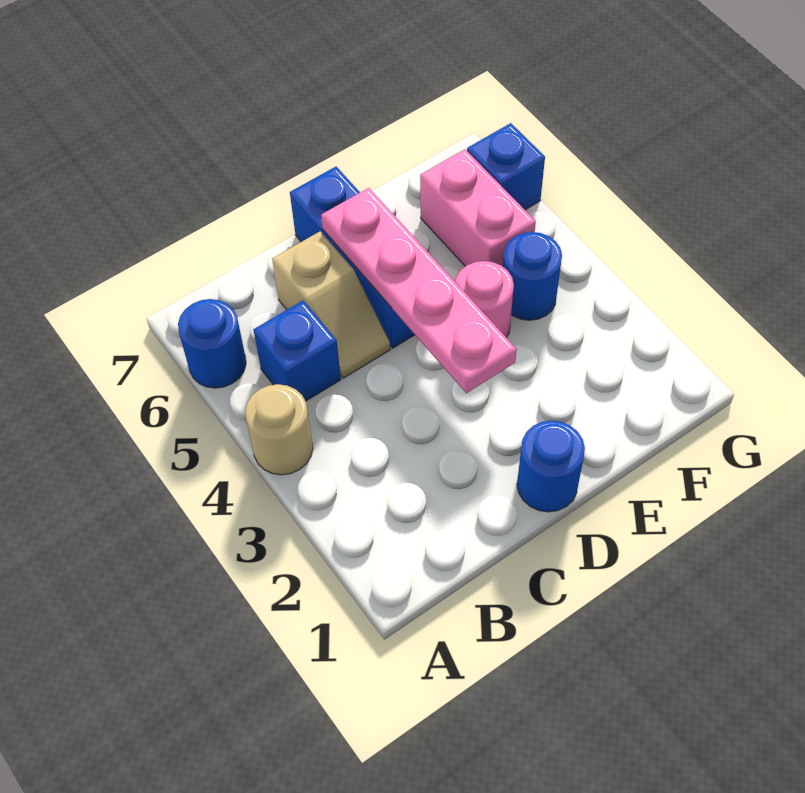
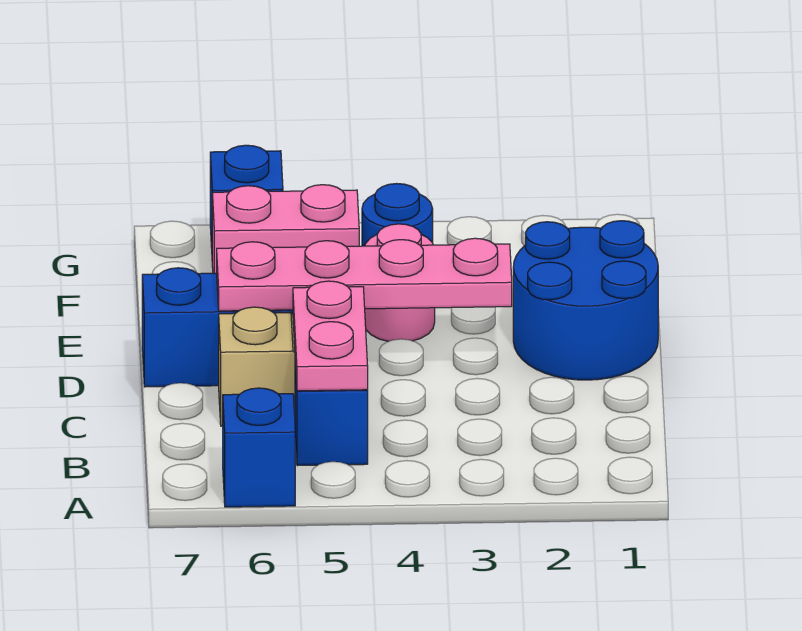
tan round brick A4 level 1 -> none
blue round brick A6 level 1 -> blue brick A6 level 1
none -> pink plate B5:C5 level 2
blue round brick D1 level 1 -> blue round brick D1:E2 level 1

